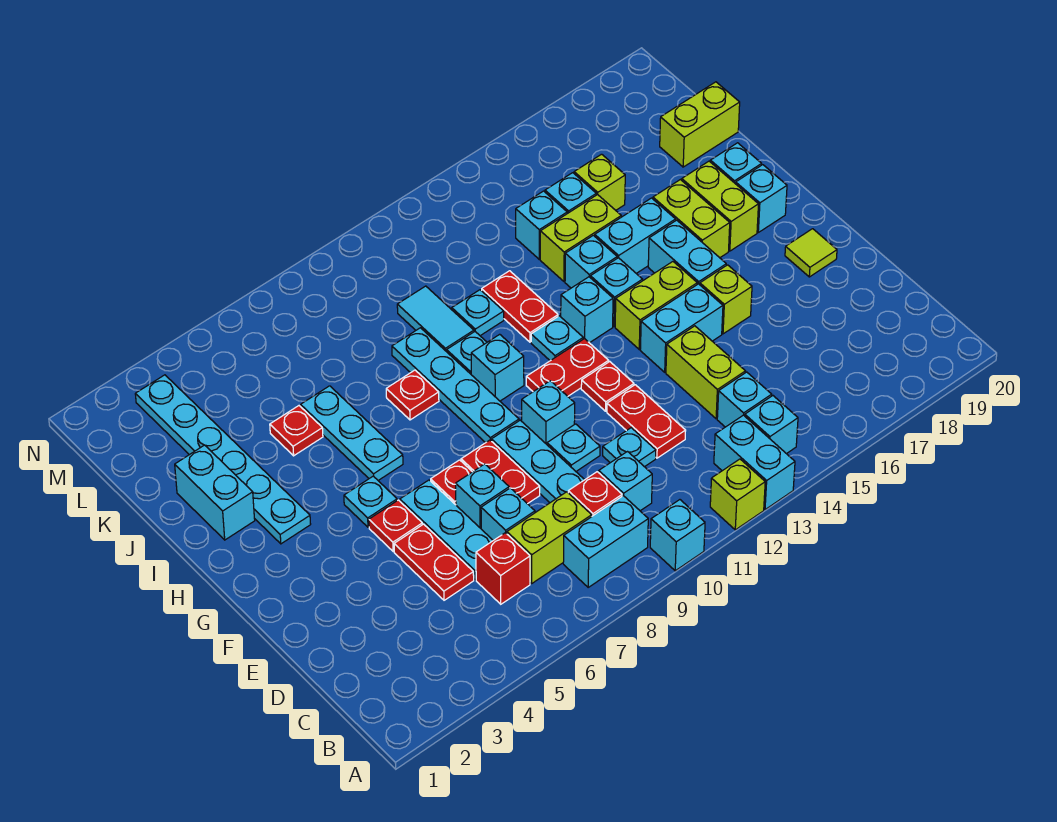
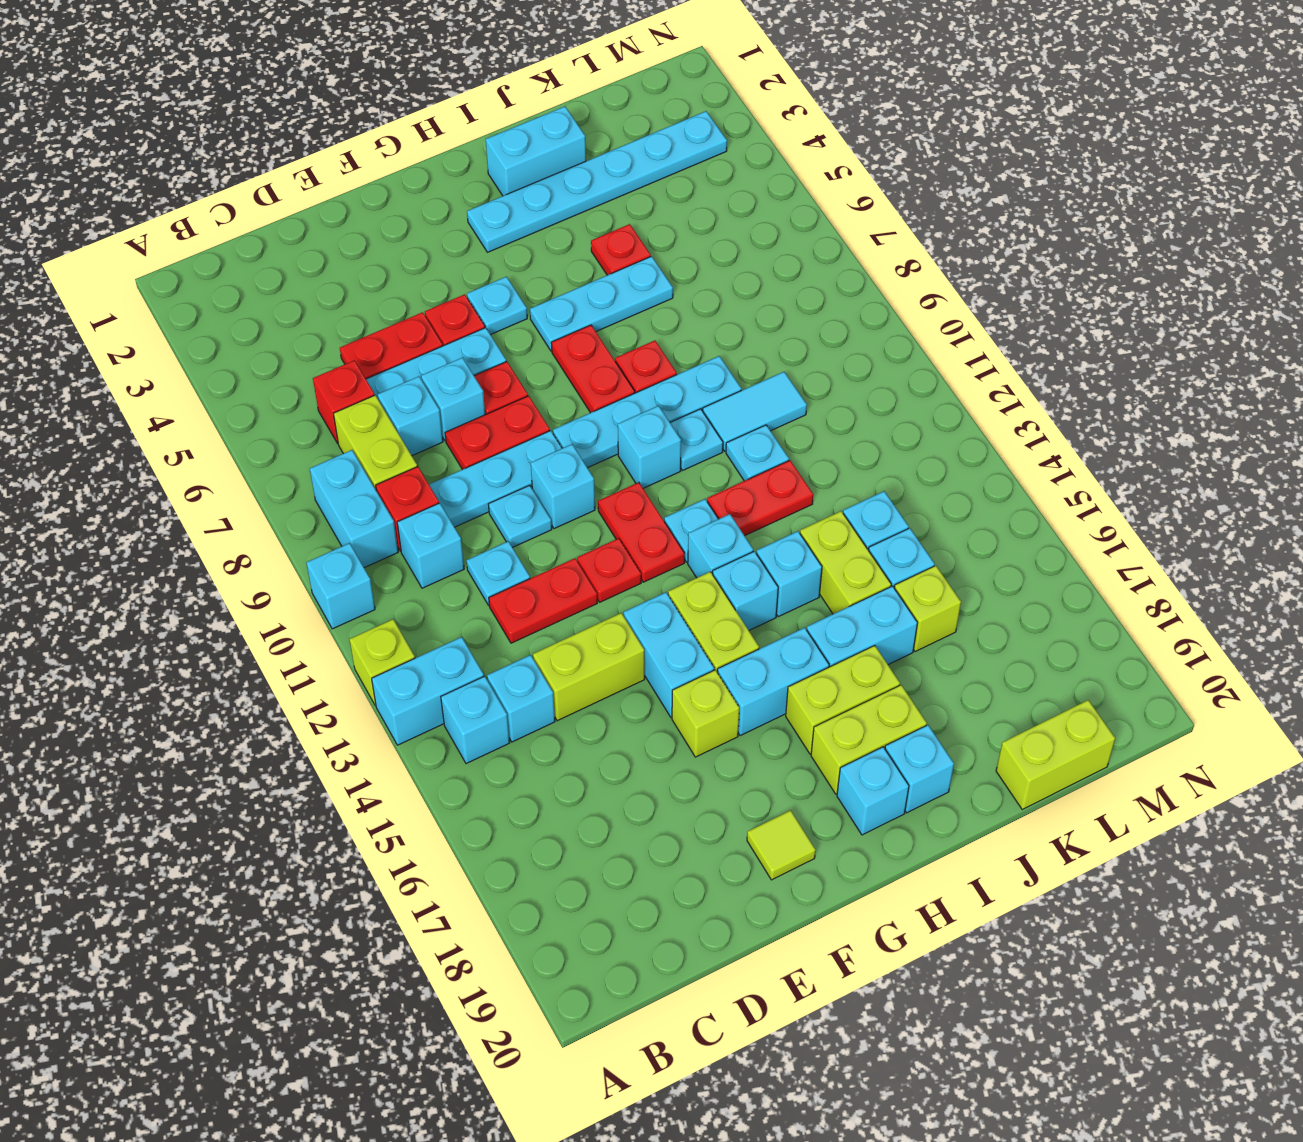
none -> red plate H7:H8 level 1
cyan brick I15:I16 level 1 -> cyan brick I16:J16 level 1
lime brick K19:K20 level 1 -> lime brick K20:L20 level 1

